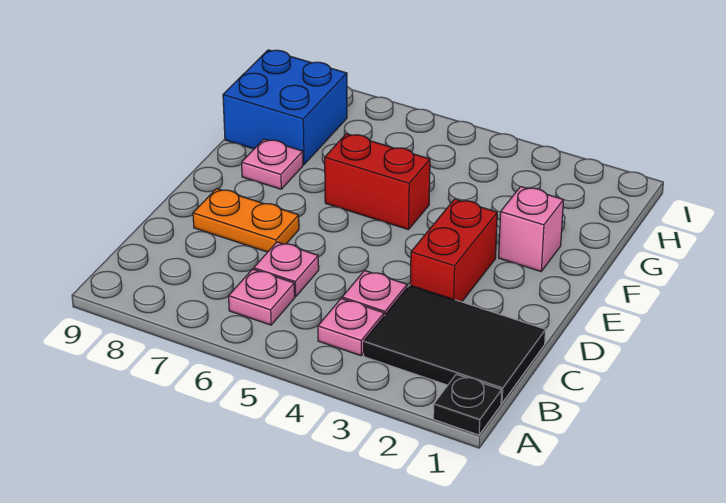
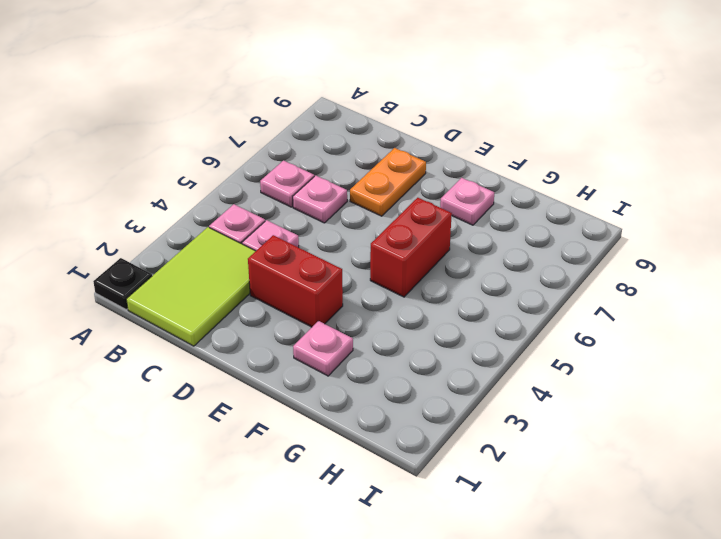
black tile B1:C3 level 1 -> lime tile B1:C3 level 1
pink brick F2 level 1 -> pink plate F2 level 1
blue brick G8:H9 level 1 -> none

